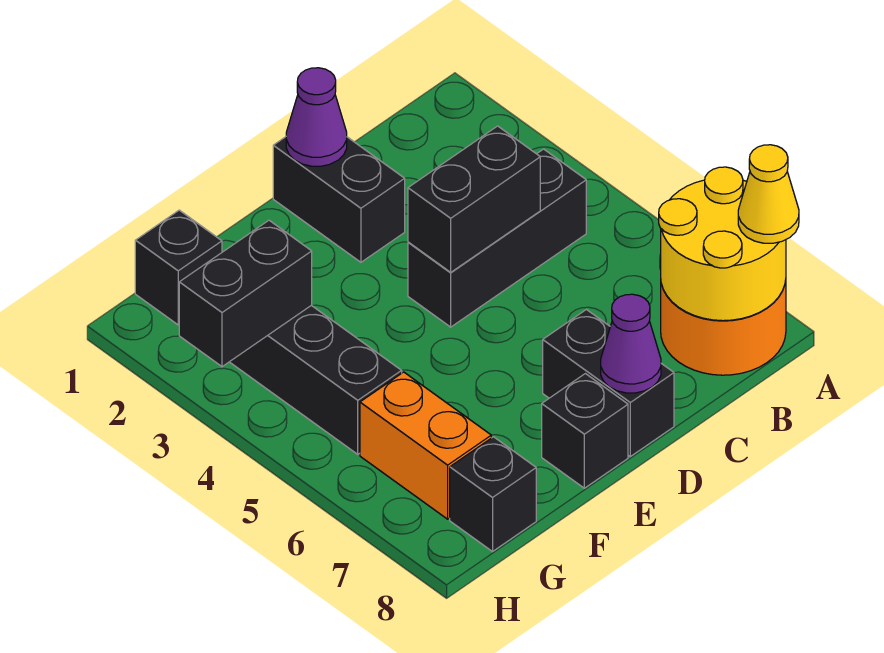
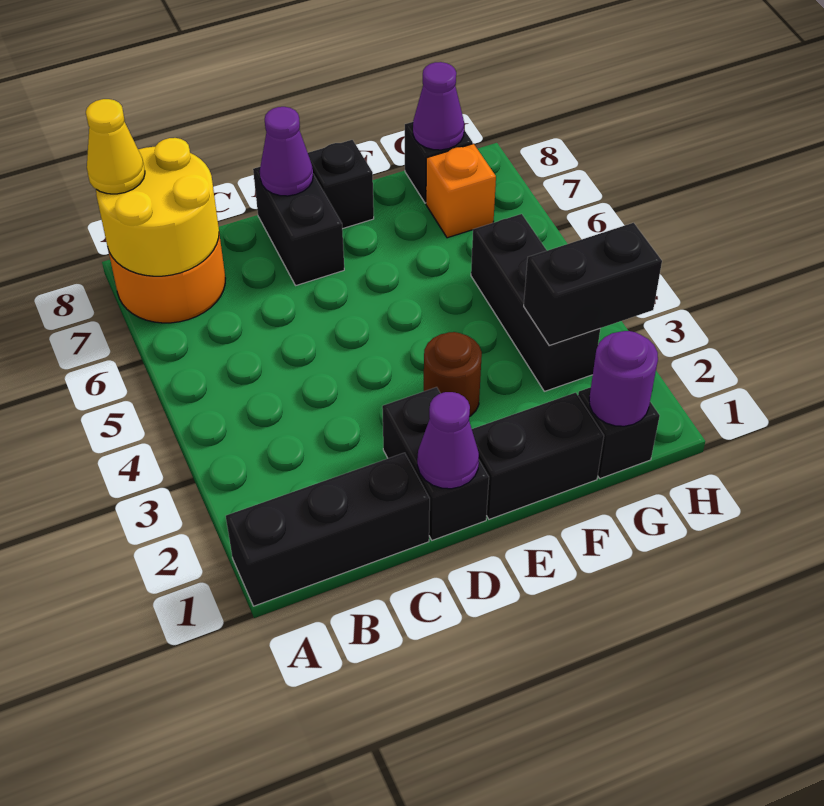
black brick B4:D4 level 1 -> black brick A1:C1 level 1
black brick C4:D4 level 2 -> black brick E1:F1 level 1
none -> brown round brick E3 level 1
none -> purple round brick G1 level 2
orange brick G6:G7 level 1 -> orange brick G7 level 1
none -> purple cone G8 level 2

